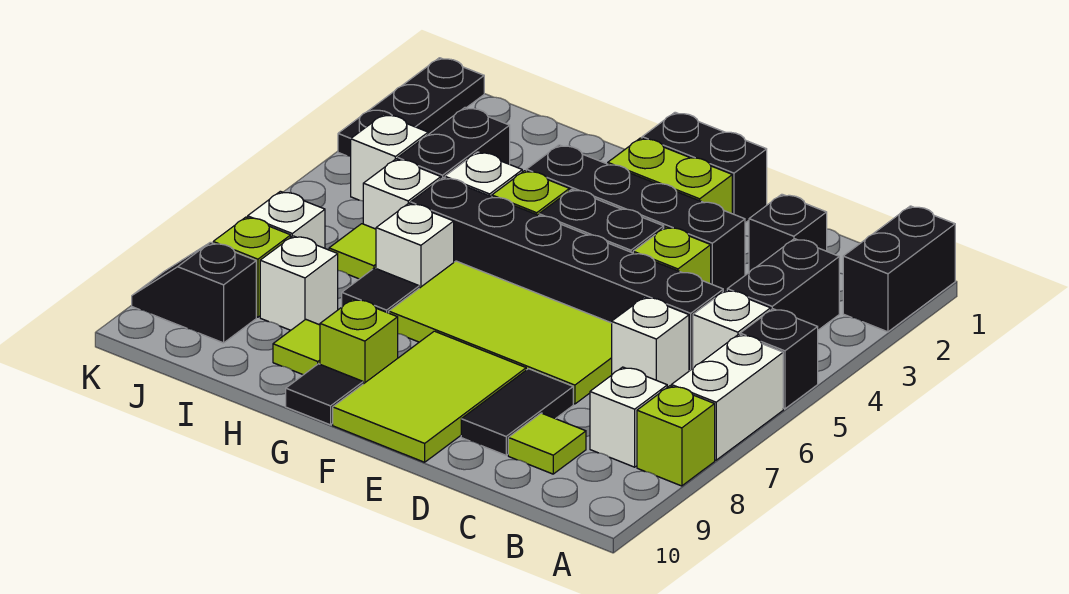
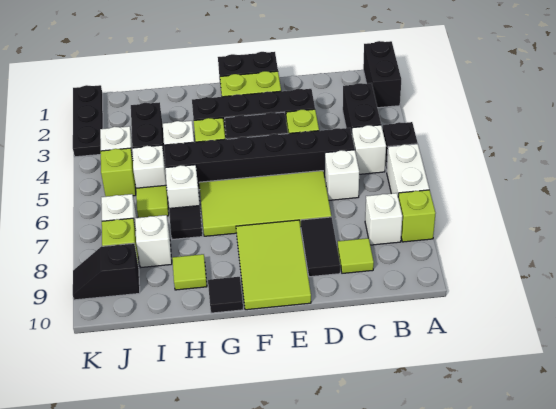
black brick C2 level 1 -> none
lime brick G9 level 1 -> lime brick J5 level 1

